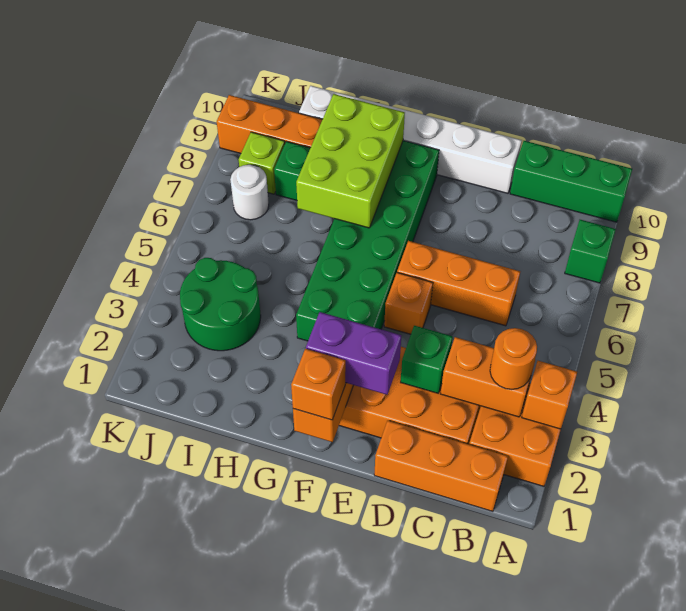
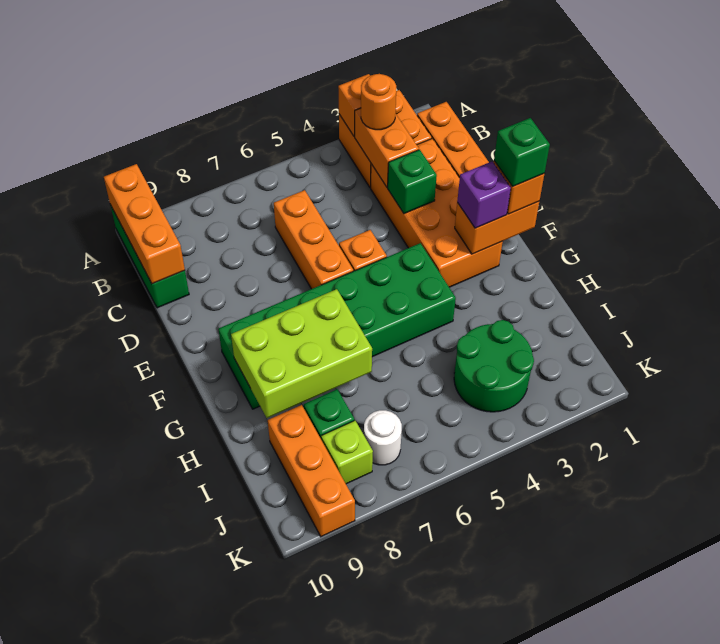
green brick A8 level 1 -> green brick F1 level 4
none -> orange brick A10:C10 level 2
white brick D10:I10 level 1 -> none
purple brick E2:F2 level 3 -> purple brick F2 level 3

